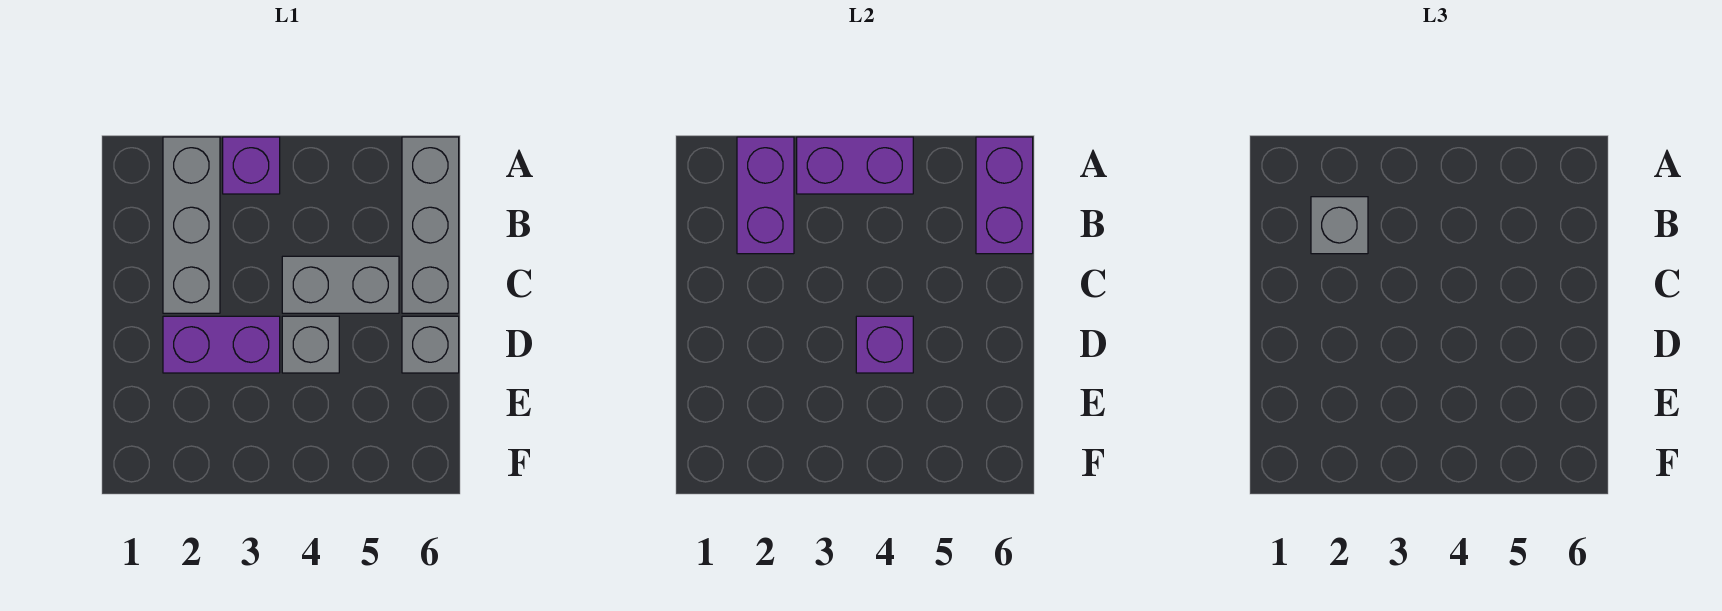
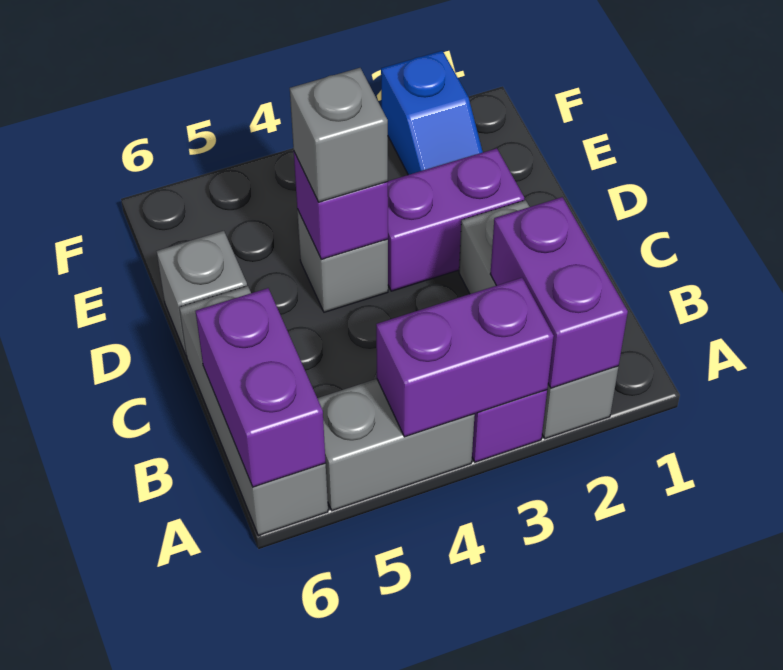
grey brick B2 level 3 -> grey brick D4 level 3
grey brick C4:C5 level 1 -> grey brick A4:A5 level 1
none -> blue slope E2:F2 level 1 top F

